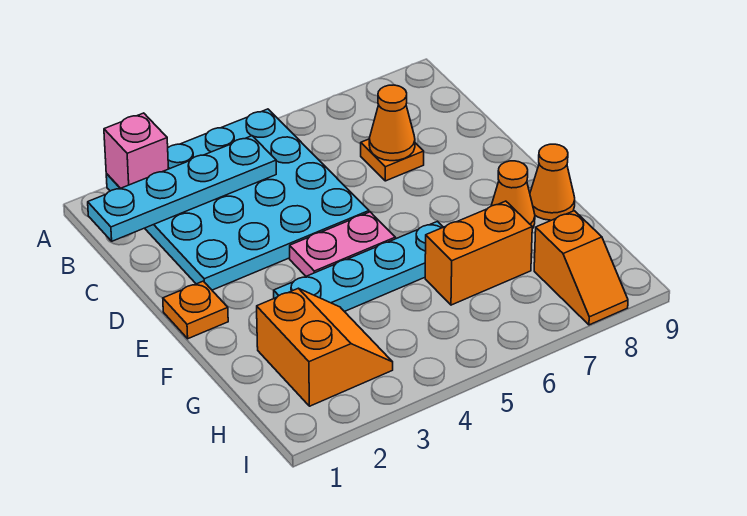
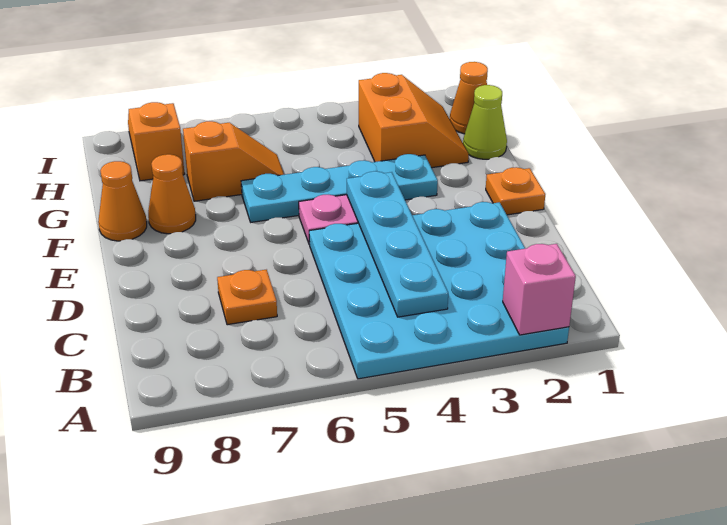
cyan plate B1:B4 level 2 -> cyan plate B4:E4 level 2
orange cone C7 level 2 -> orange cone H1 level 1
none -> lime cone G1 level 1
orange slope G2:H3 level 1 top 2 -> orange slope G2:H3 level 1 top 3
orange brick G6:G7 level 1 -> orange slope G6:G7 level 1 top 7

